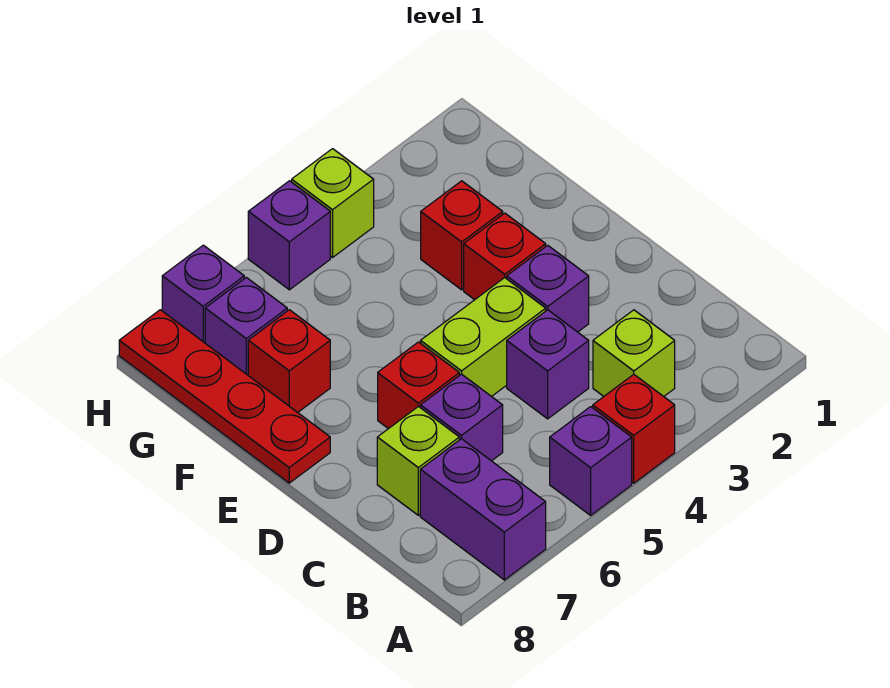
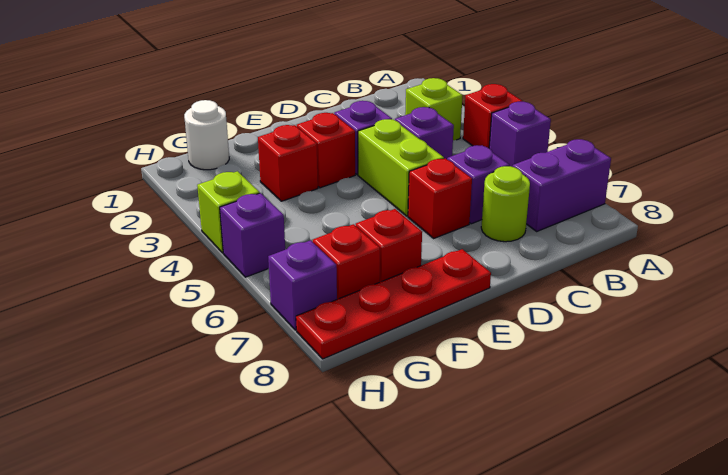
lime brick C7 level 1 -> lime round brick C7 level 1
none -> white round brick G1 level 1
purple brick G7 level 1 -> red brick G7 level 1

